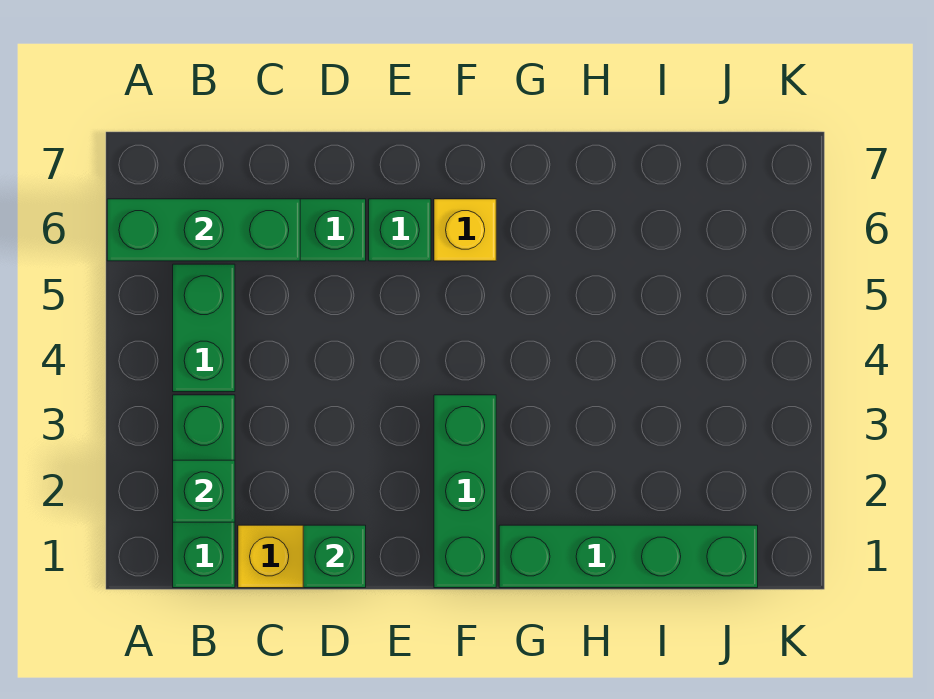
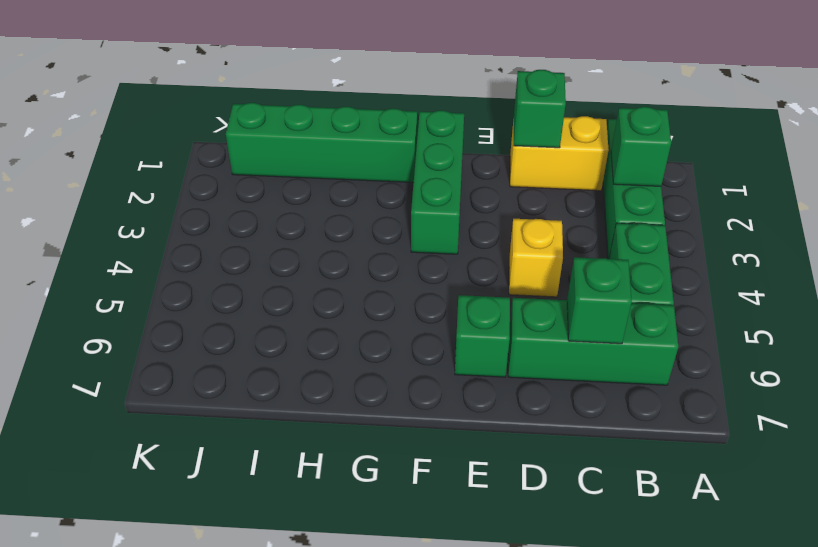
green brick A6:C6 level 2 -> green brick C6 level 2
yellow brick F6 level 1 -> yellow brick D4 level 1

